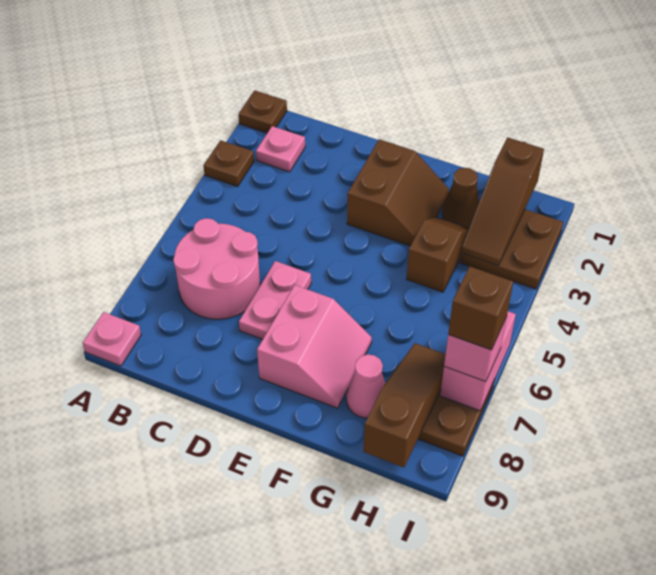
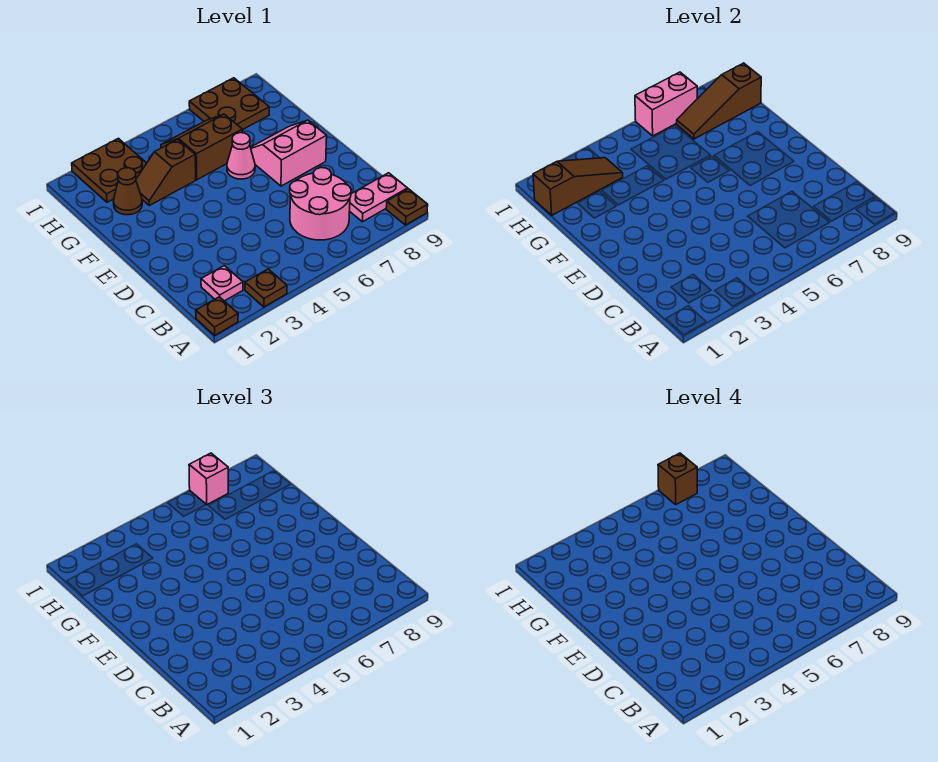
pink plate A9 level 1 -> brown plate A9 level 1
pink plate D6:D7 level 1 -> pink plate B8:B9 level 1
brown slope E2:F3 level 1 top E -> brown slope G5:H6 level 1 top G
pink cone G8 level 1 -> pink cone F6 level 1

